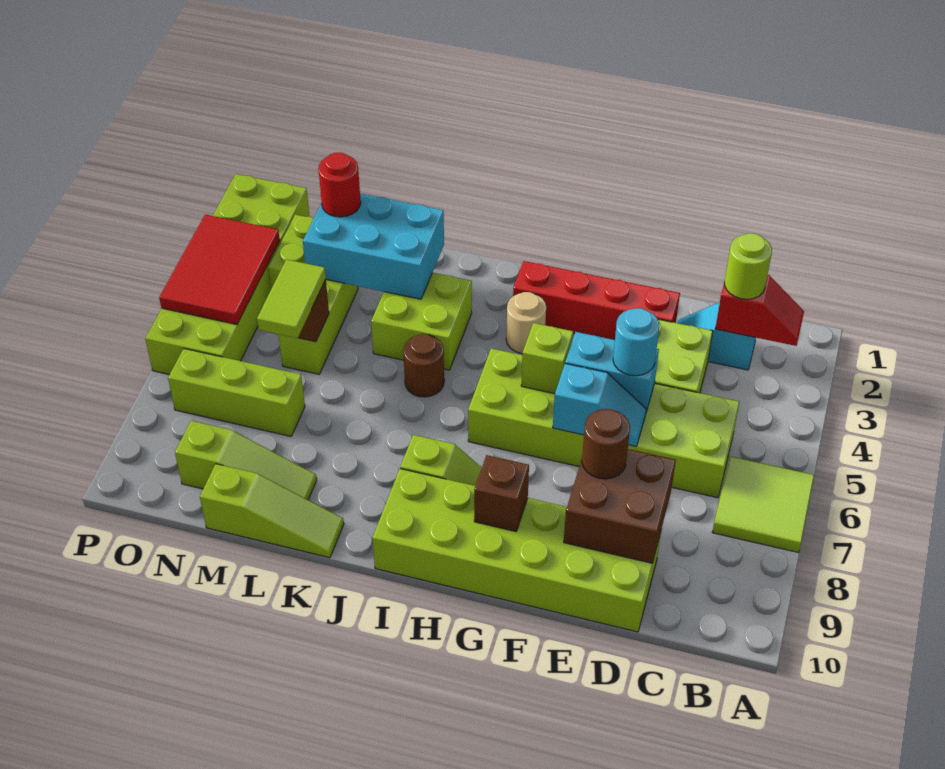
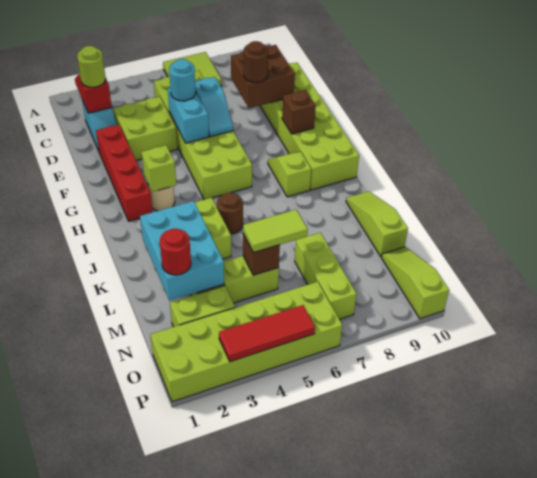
cyan slope E6:F6 level 2 top F -> cyan slope E6:F6 level 2 top E
lime brick G5 level 2 -> lime brick H3 level 2
lime slope L9:N9 level 1 top N -> lime slope N10:P10 level 1 top P
red tile O3:P5 level 2 -> red tile P3:P5 level 2

